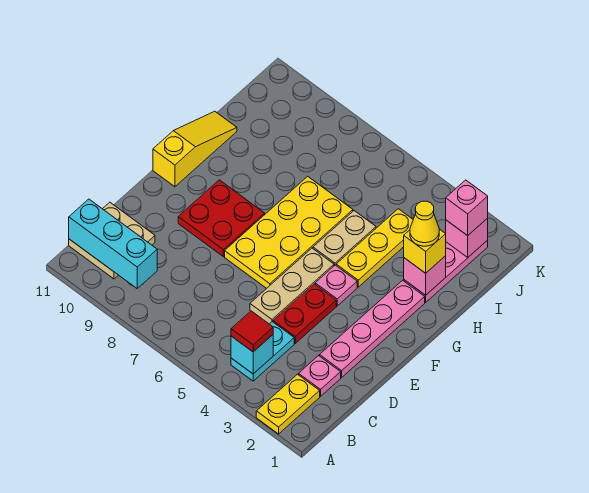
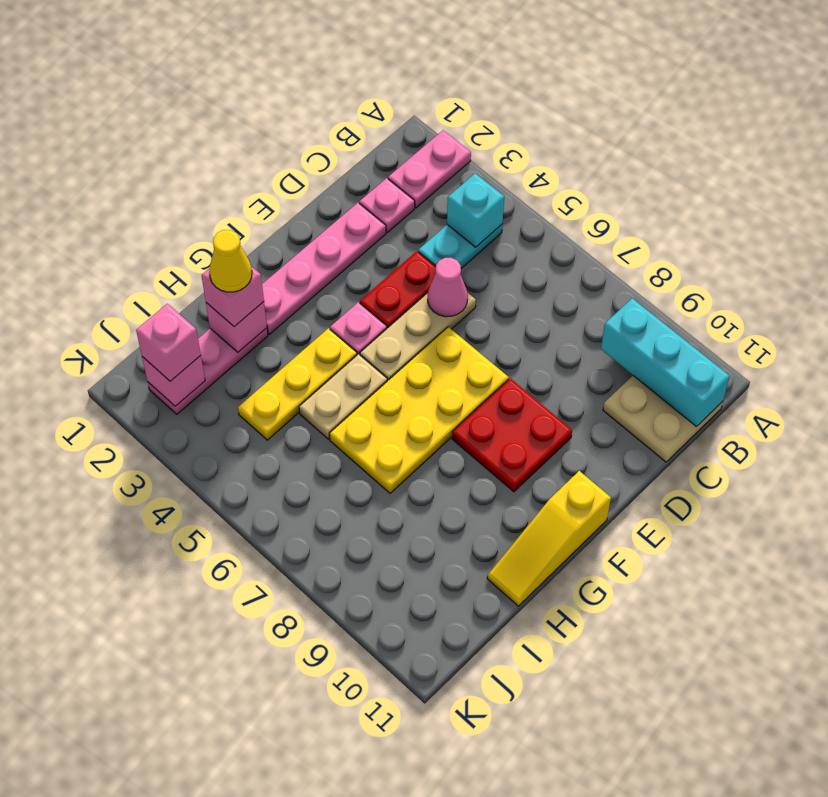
yellow plate A2:B2 level 1 -> pink plate A2:B2 level 1
red tile B4 level 3 -> none
none -> pink cone D5 level 2
yellow brick H2 level 3 -> pink brick H2 level 3

